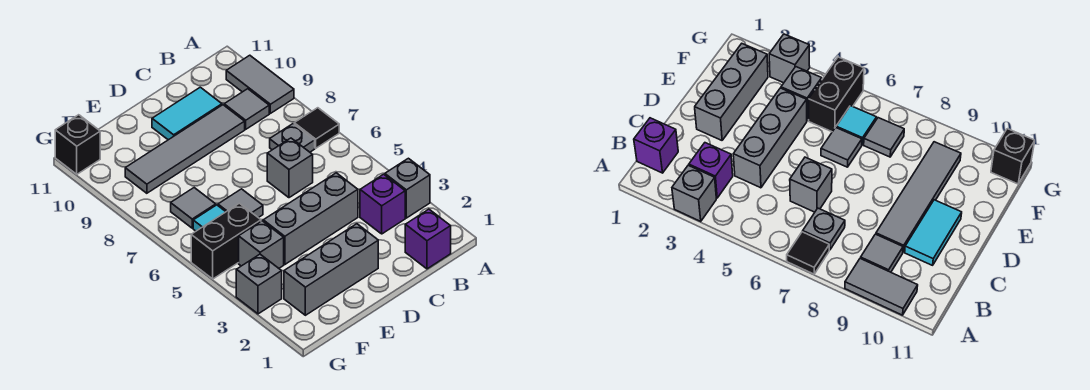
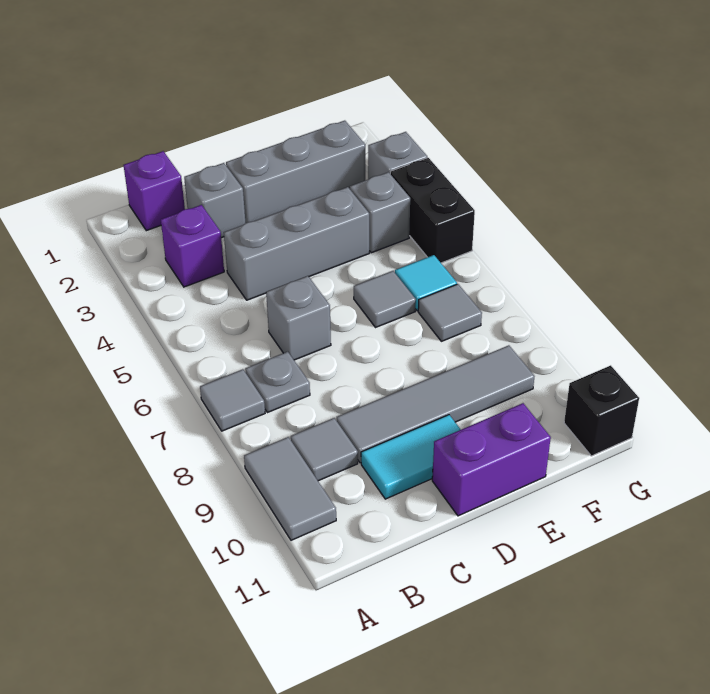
grey brick A3 level 1 -> grey brick C2 level 1
black tile A7 level 1 -> grey tile A7 level 1
none -> purple brick D11:E11 level 1
black brick F5:G5 level 1 -> black brick G4:G5 level 1

